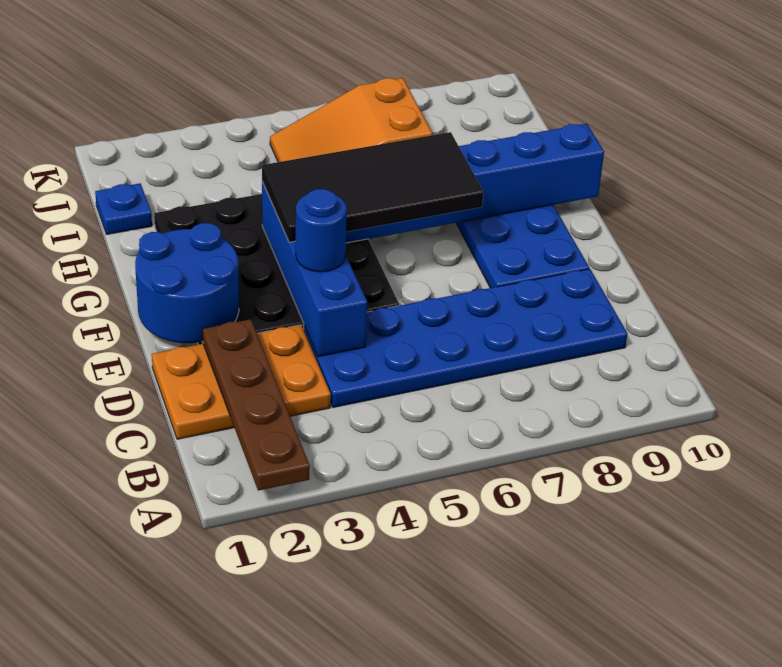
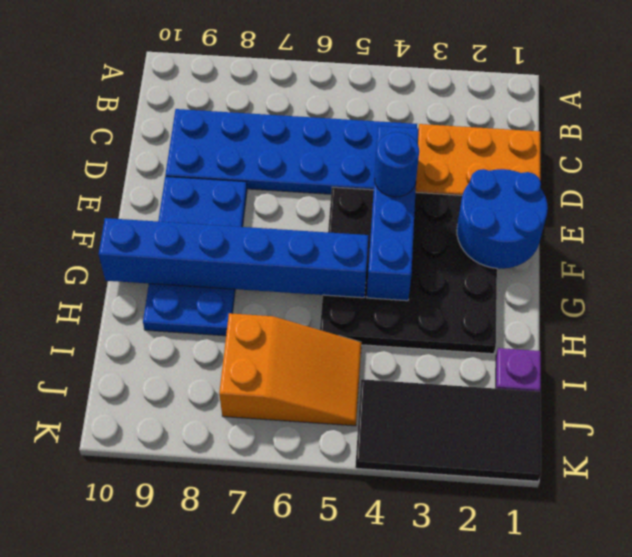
brown plate A2:D2 level 2 -> none
black tile F4:G7 level 3 -> black tile J1:K4 level 1
blue plate I1 level 1 -> purple plate I1 level 1

